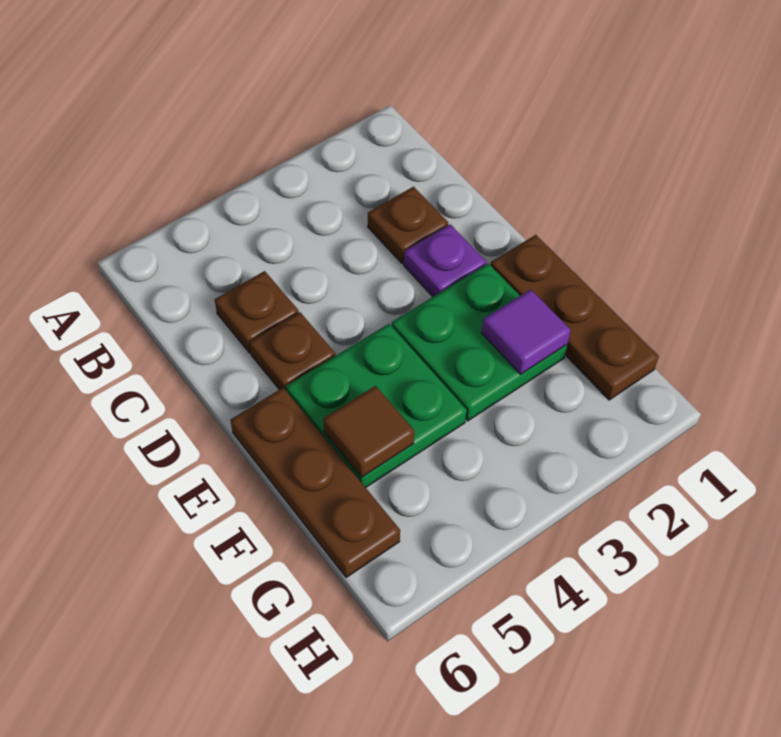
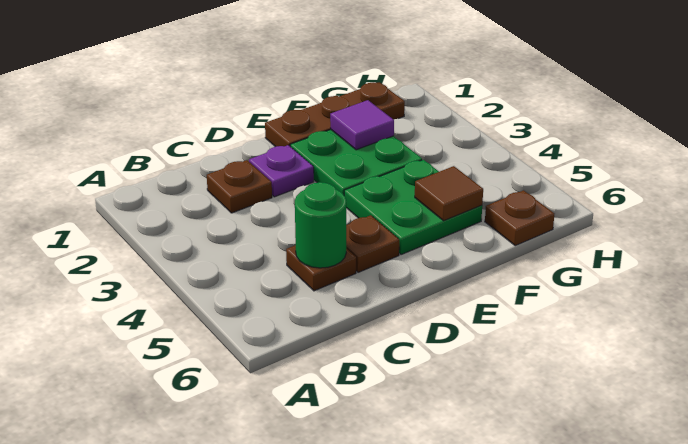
none -> green round brick C5 level 2
brown plate E6:G6 level 1 -> brown plate G6 level 1

